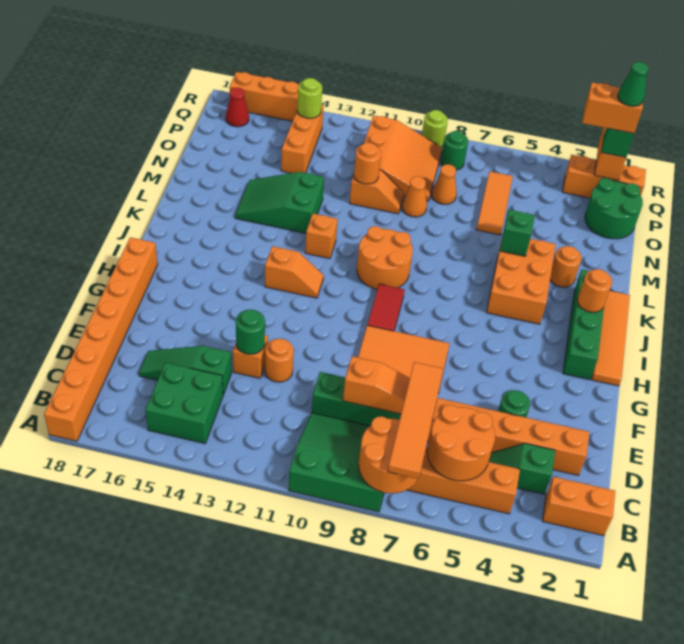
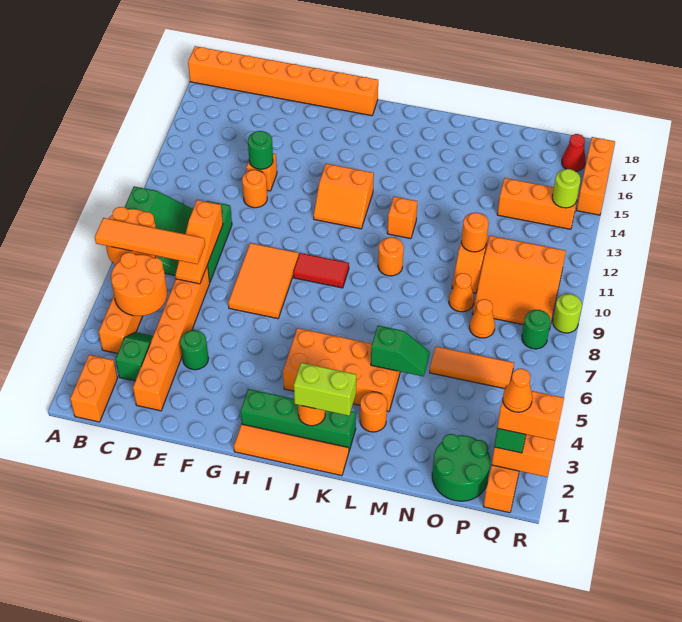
green brick B14:C15 level 1 -> none
green slope D14:D16 level 1 top 14 -> none
orange slope I12:I13 level 1 top 13 -> orange slope H12:I13 level 1 top 13
none -> lime brick J2:K2 level 3
orange brick J4:L5 level 1 -> orange brick I4:L5 level 1
orange round brick J9:K10 level 1 -> orange round brick K10 level 1
green slope L13:M15 level 1 top 13 -> none
orange brick Q2:Q3 level 4 -> orange brick Q2:R2 level 4
green cone Q2 level 5 -> orange cone Q2 level 5

